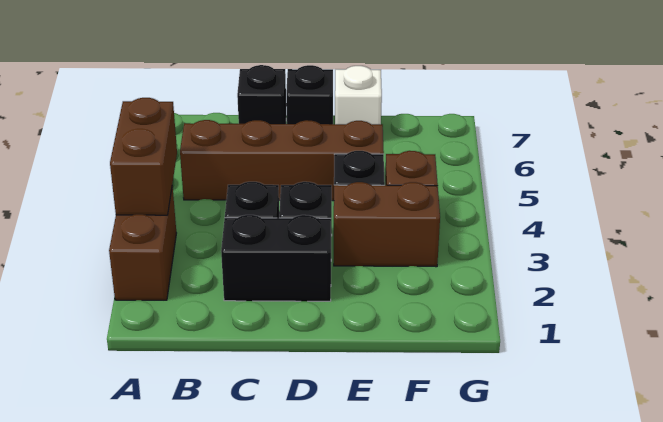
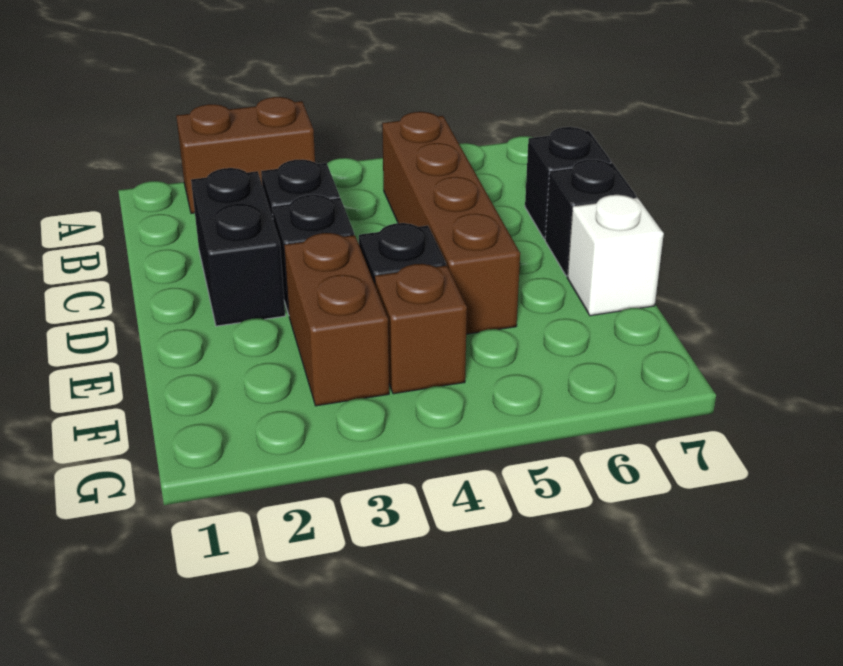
brown brick A3:A4 level 2 -> none

